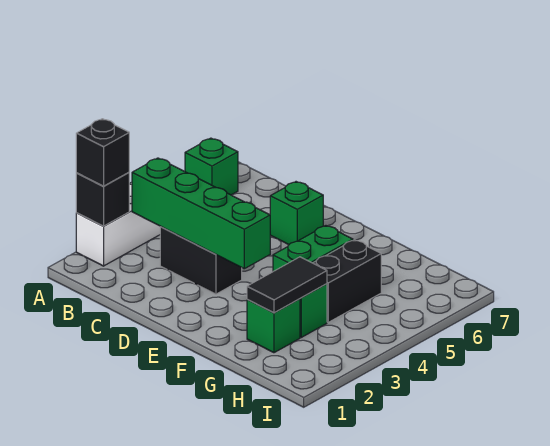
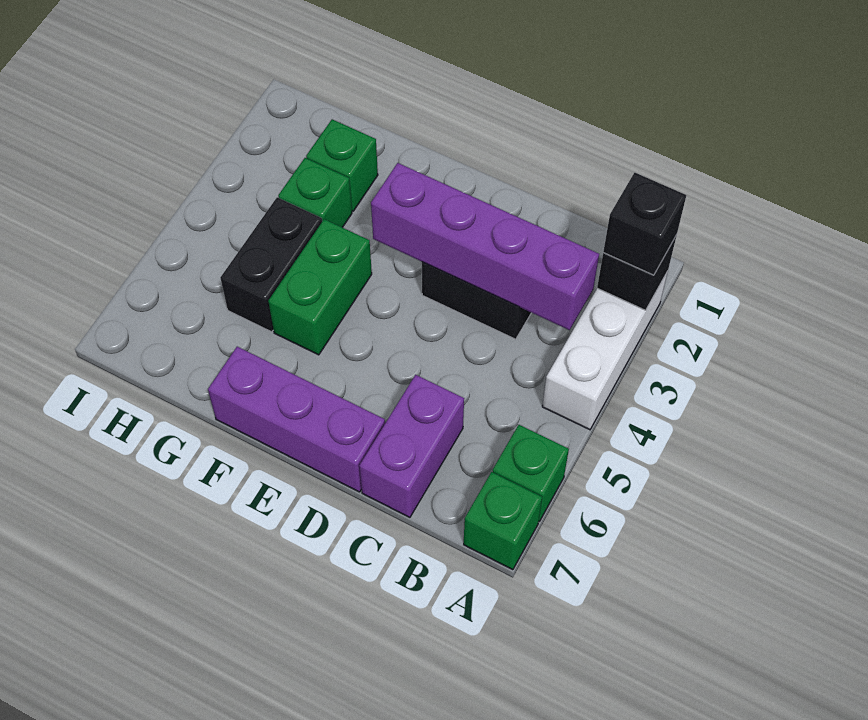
green brick B3:E3 level 2 -> purple brick B3:E3 level 2
none -> purple brick C6:C7 level 1
green brick D6 level 1 -> green brick A7 level 1
none -> purple brick D7:F7 level 1
black tile G2:G3 level 2 -> none

